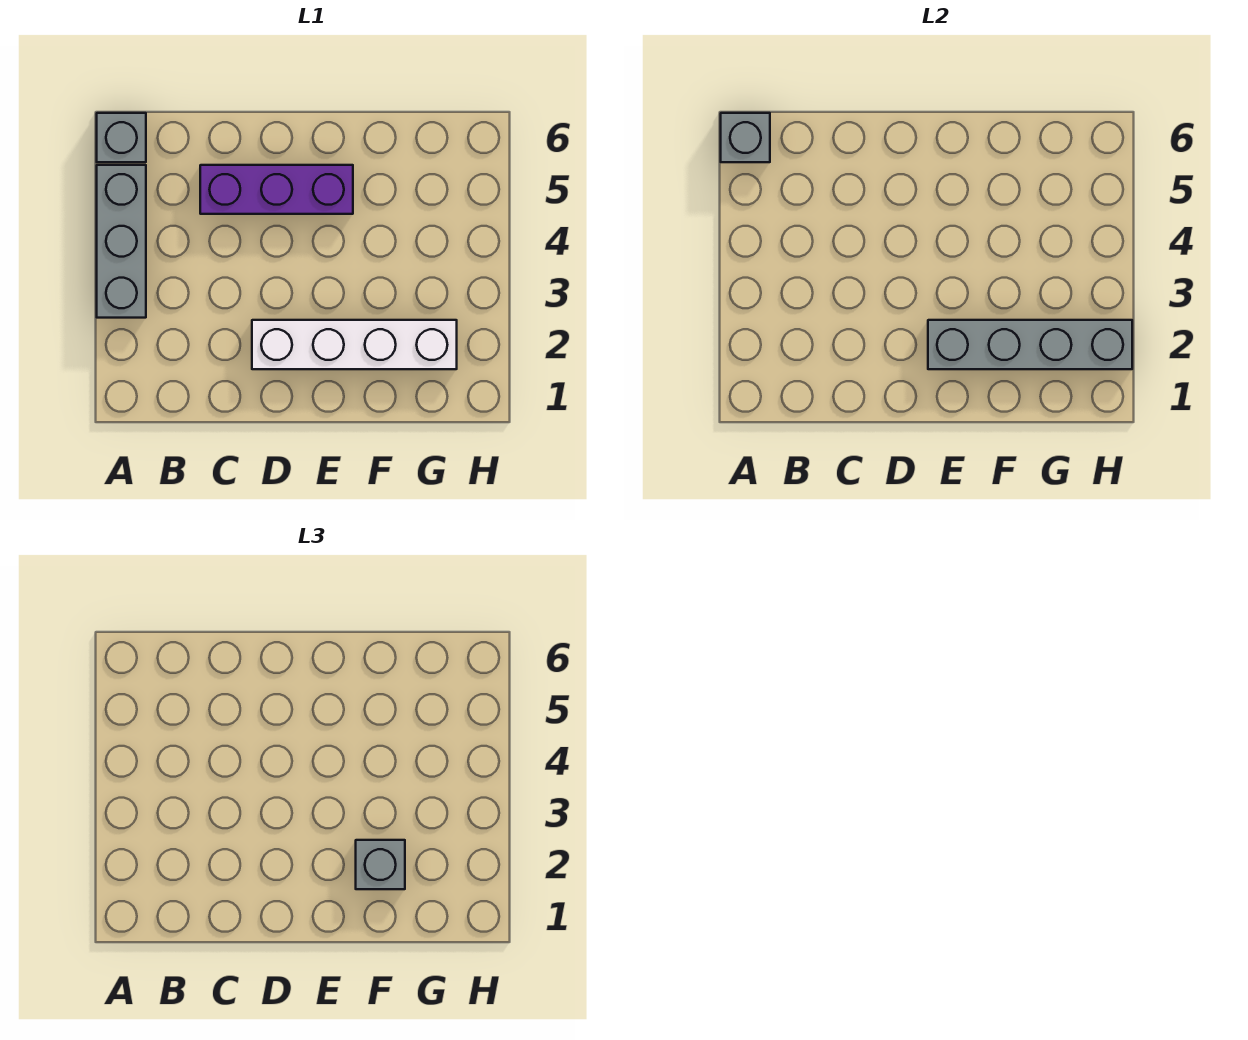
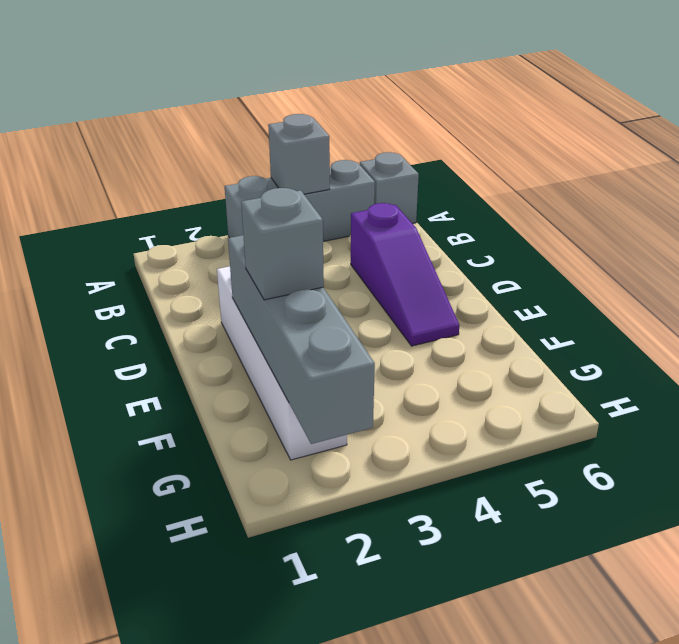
grey brick A6 level 2 -> grey brick A4 level 2
purple brick C5:E5 level 1 -> purple slope C5:E5 level 1 top C

